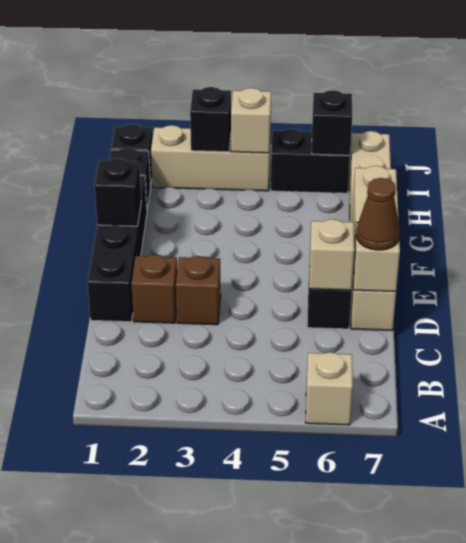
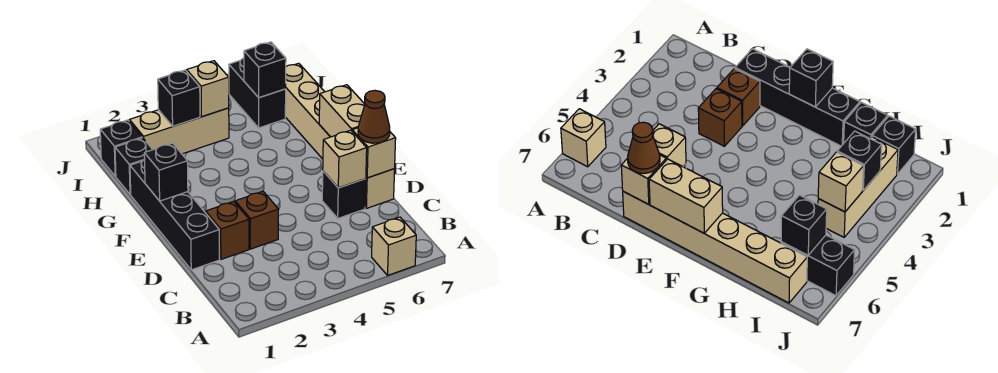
black brick I5:I6 level 1 -> black brick I6:J6 level 1

